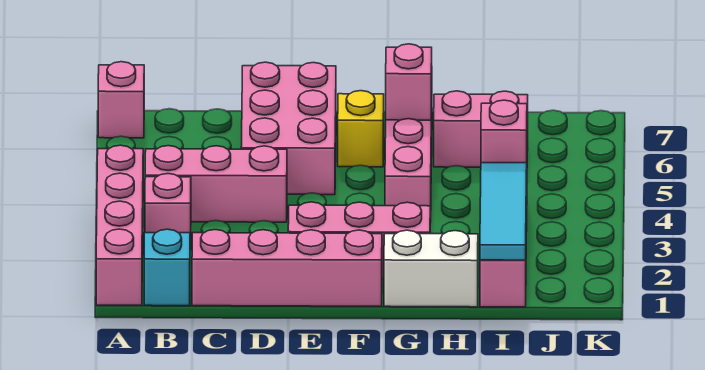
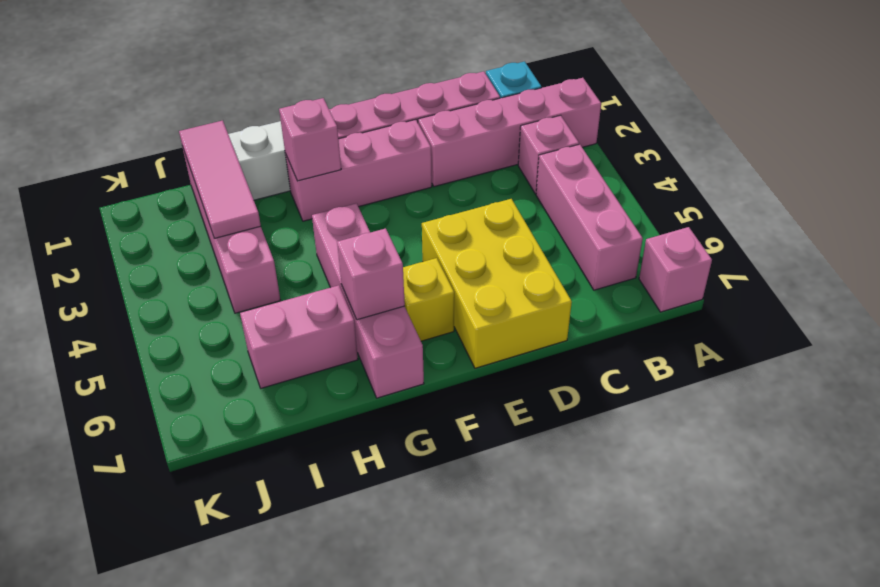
pink brick A1:A4 level 1 -> pink brick A2:D2 level 1
pink brick B4:D4 level 1 -> pink brick B4:B6 level 1
pink brick D5:E7 level 1 -> yellow brick D5:E7 level 1
cyan tile I1:I3 level 2 -> pink tile I1:I3 level 2
pink brick I4 level 2 -> pink brick G2 level 2

